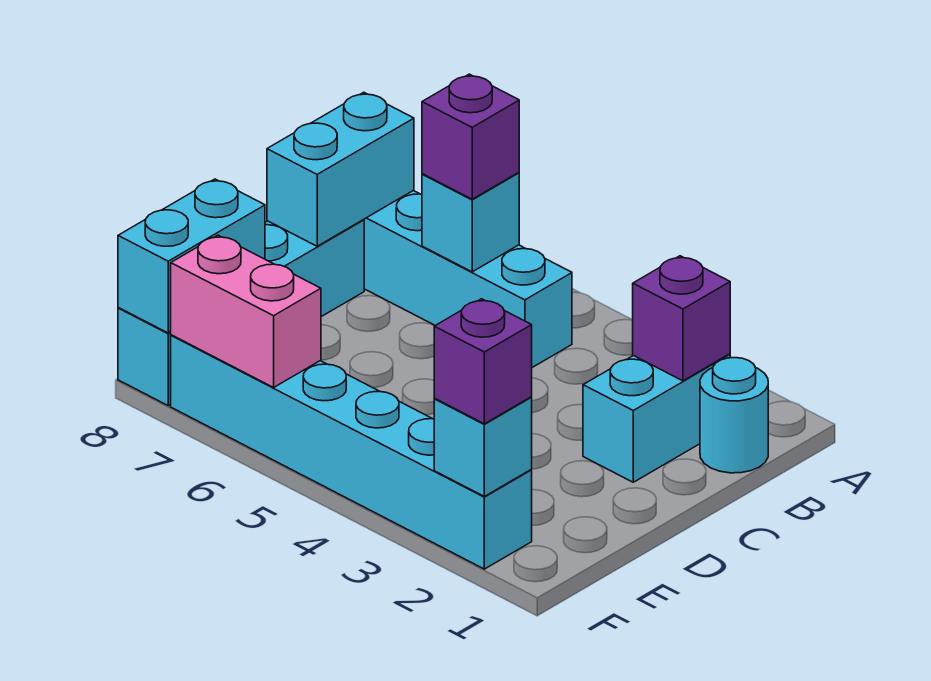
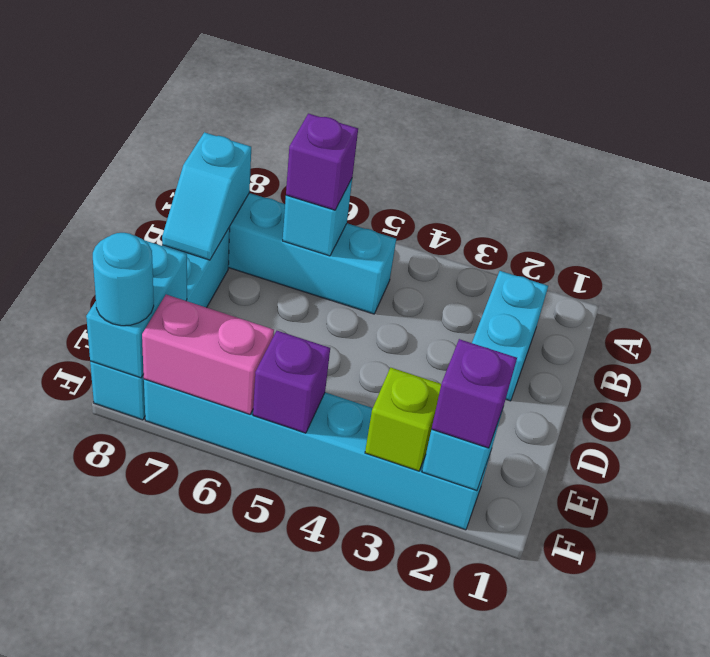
cyan round brick B1 level 1 -> cyan round brick F8 level 3
purple brick B2 level 2 -> purple brick F5 level 2
cyan brick B8:C8 level 2 -> cyan slope B8:C8 level 2 top B
none -> lime brick F3 level 2

